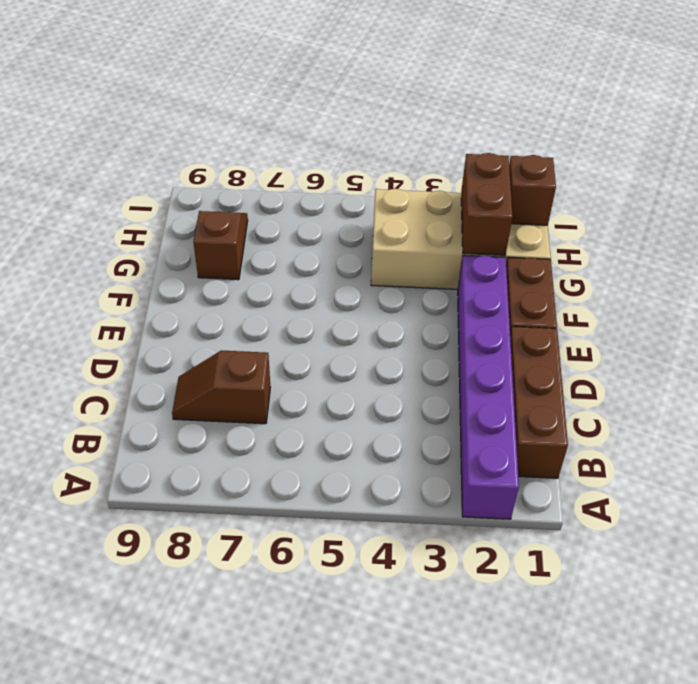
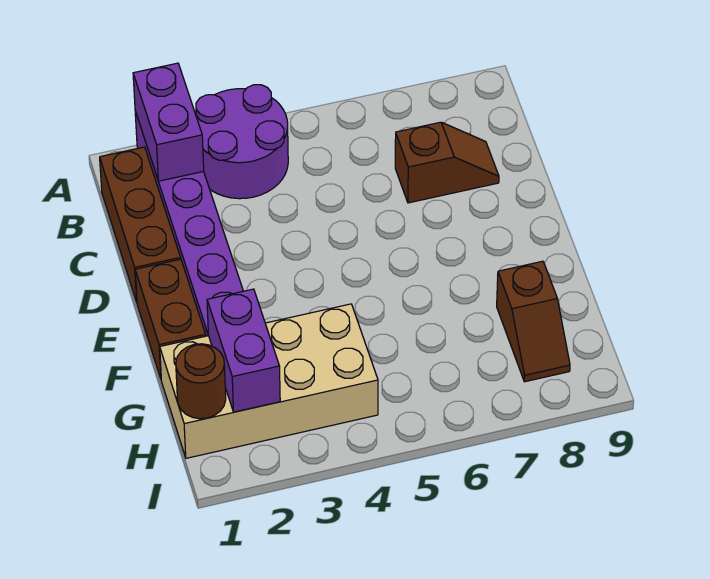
none -> purple brick A2:B2 level 2
none -> purple round brick A3:B4 level 1
brown brick G2:H2 level 2 -> purple brick G2:H2 level 2
brown brick H1 level 2 -> brown round brick H1 level 2

